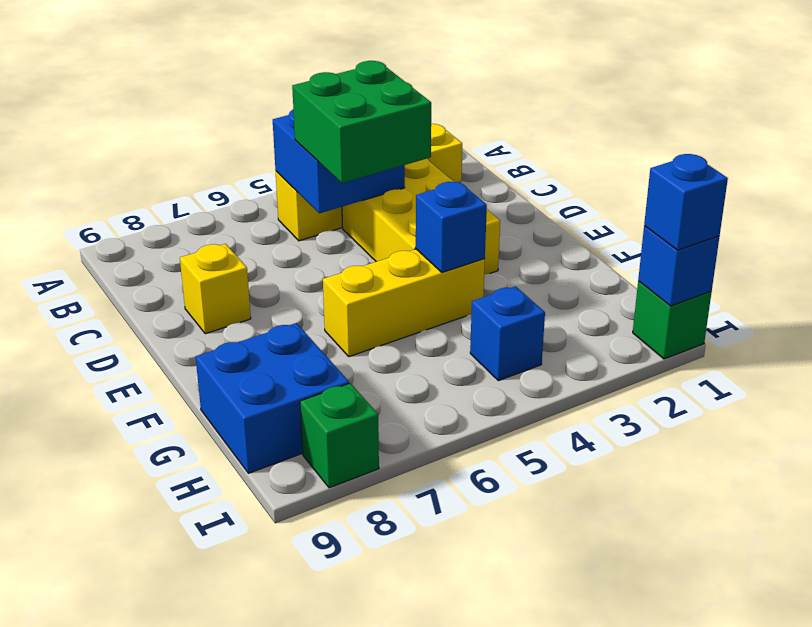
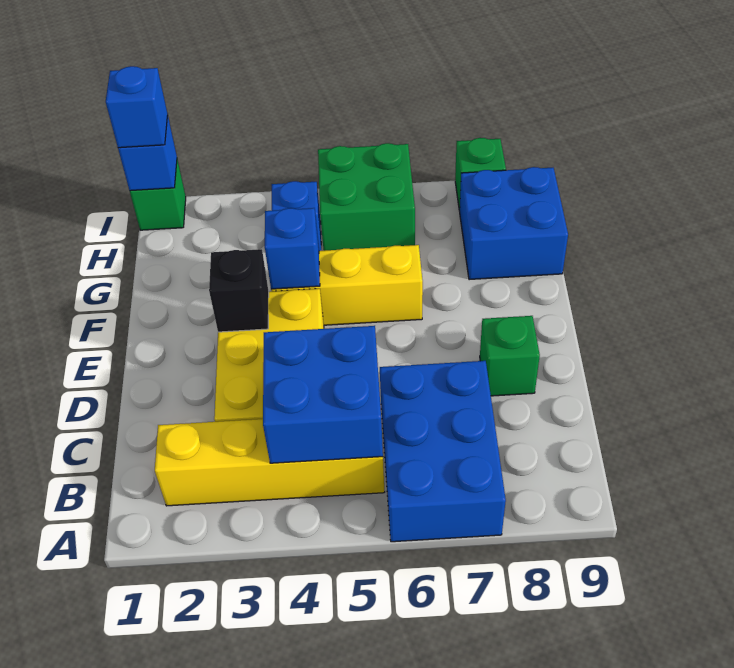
none -> blue brick A6:C7 level 1
green brick C4:D5 level 3 -> green brick H5:I6 level 1
yellow brick D8 level 1 -> green brick D8 level 1
none -> black brick E3 level 2

